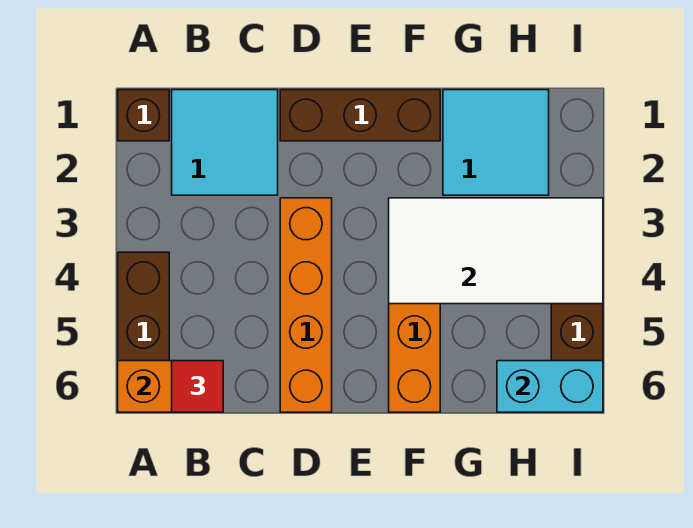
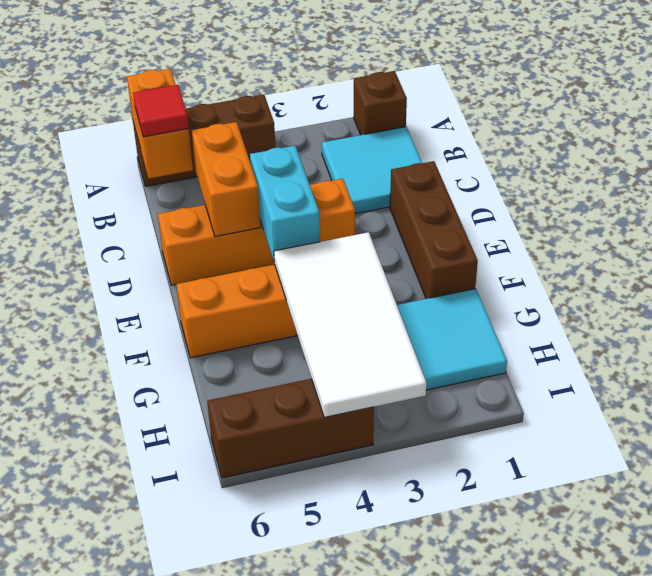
none -> orange brick C5:D5 level 2
cyan brick H6:I6 level 2 -> cyan brick D4:E4 level 2

